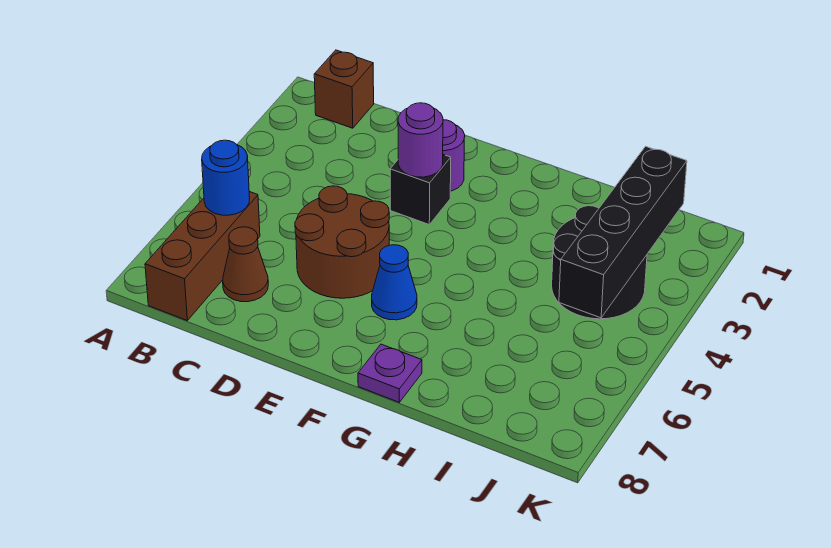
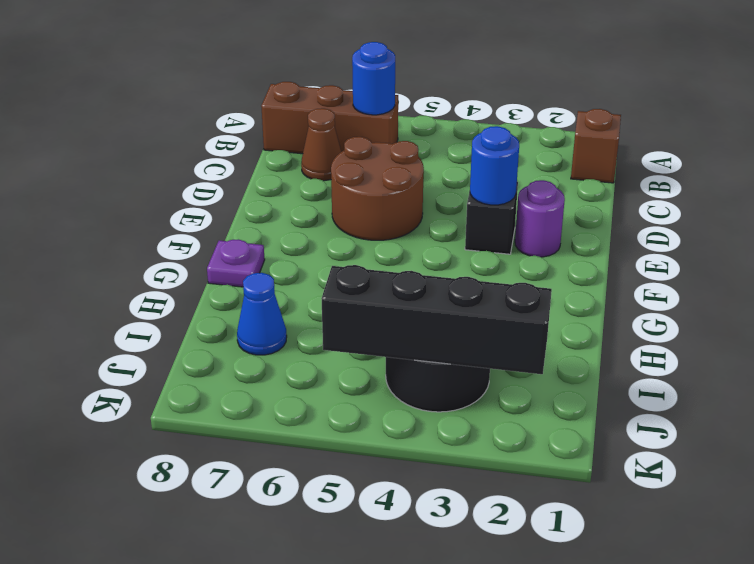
purple round brick E3 level 2 -> blue round brick E3 level 2
blue cone F6 level 1 -> blue cone I7 level 1

